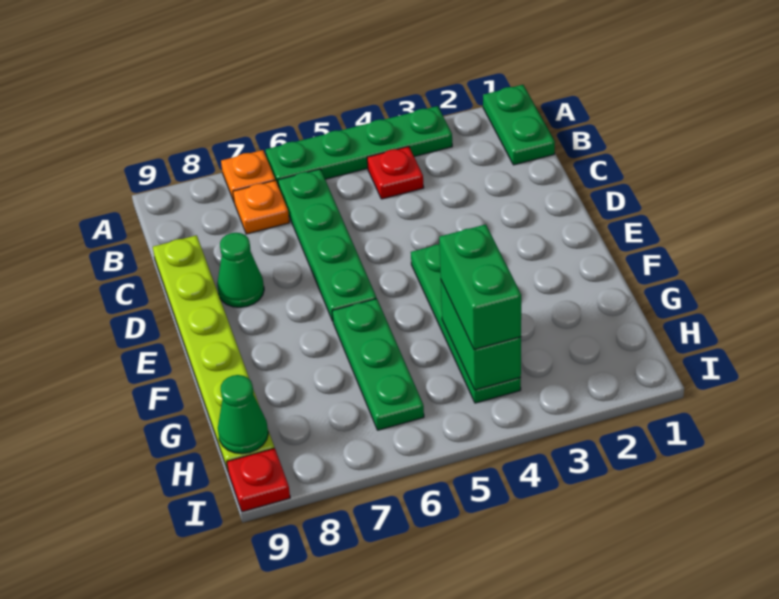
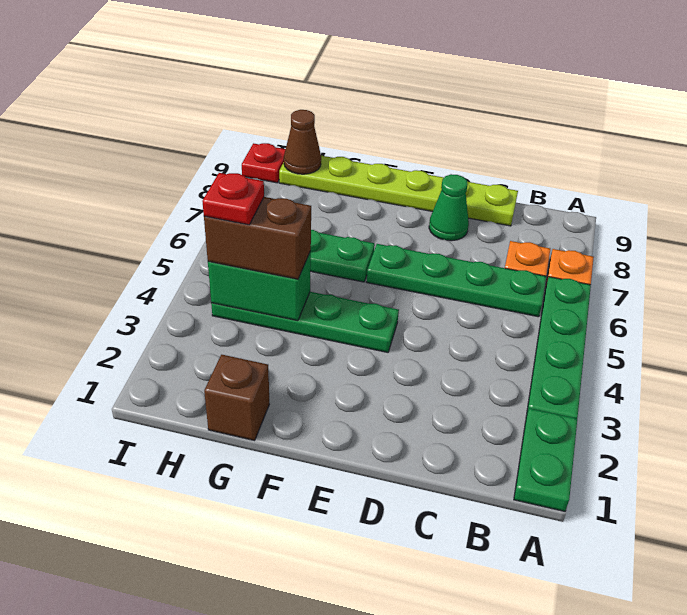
green plate A1:B1 level 1 -> green plate A1:A2 level 1
red plate B4 level 1 -> red plate H4 level 4
none -> brown brick G1 level 1
green brick G4:H4 level 3 -> brown brick G4:H4 level 3
green cone H9 level 2 -> brown cone H9 level 2

